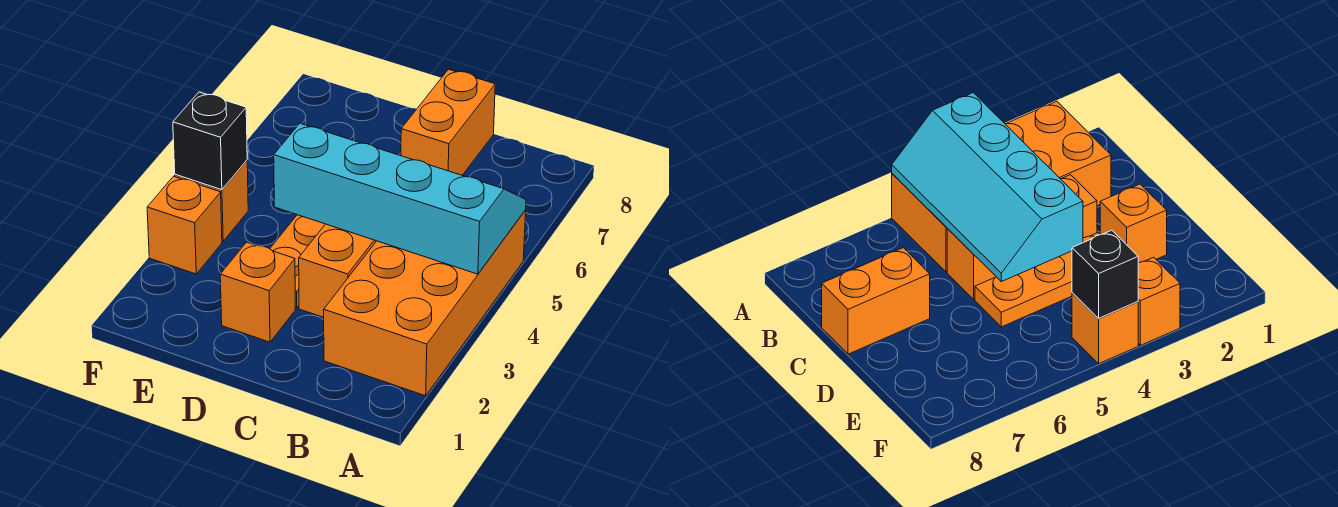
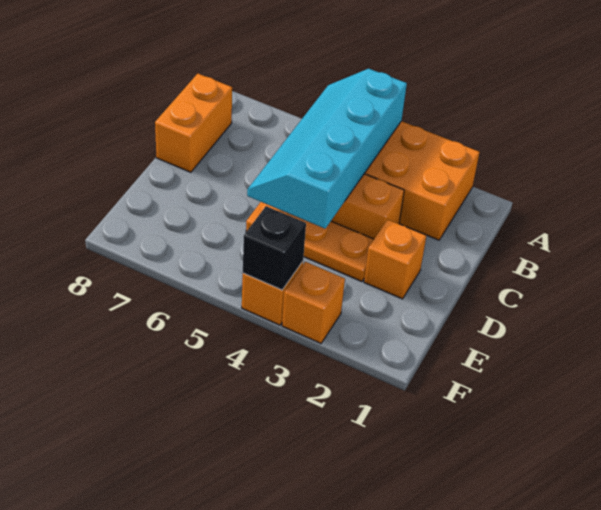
orange brick C7:C8 level 1 -> orange brick B8:C8 level 1

